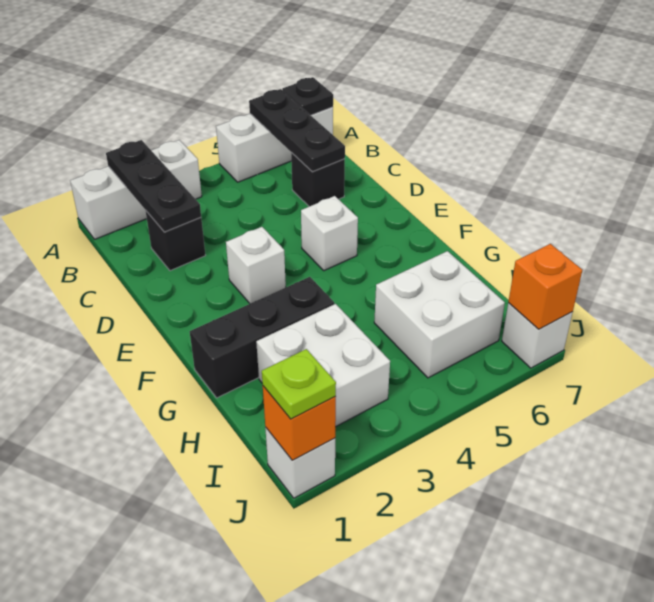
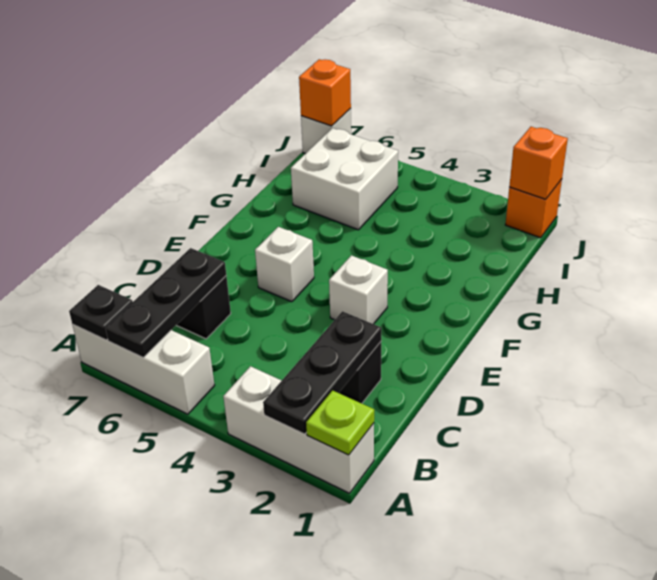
black brick G1:G3 level 1 -> none
white brick H2:I3 level 1 -> none
white brick J1 level 1 -> orange brick J1 level 1
lime plate J1 level 3 -> lime plate A1 level 2

